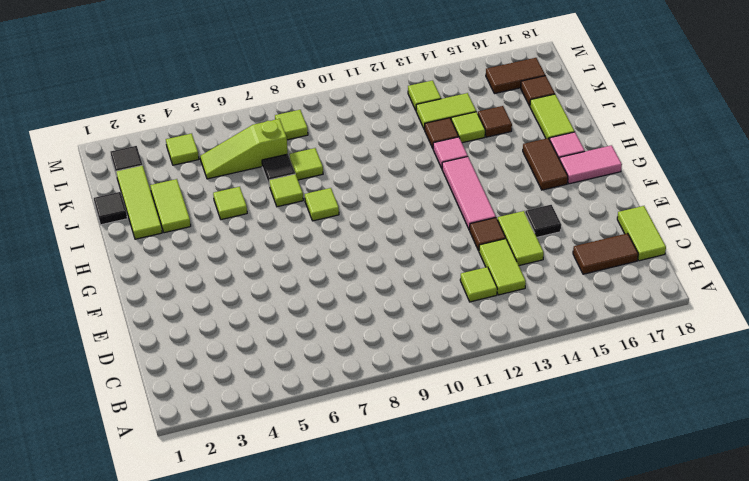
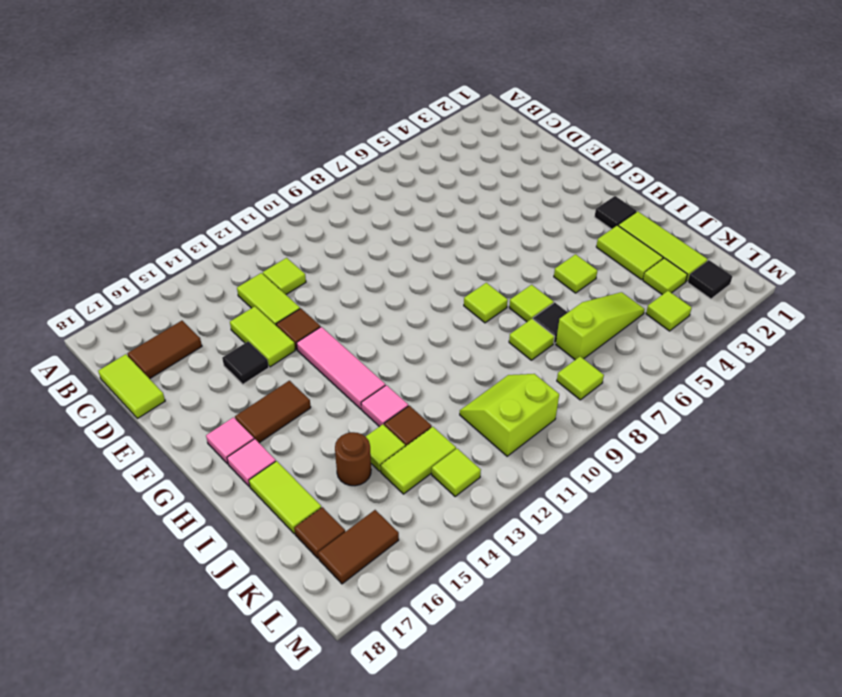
brown tile G16:H16 level 1 -> brown tile G15:G16 level 1
pink tile G17:G18 level 1 -> pink tile G17 level 1
black tile J1 level 1 -> black tile H2 level 1
brown tile J15 level 1 -> brown round brick J15 level 1
none -> lime tile K3 level 1
none -> lime slope K10:L11 level 1 top L

